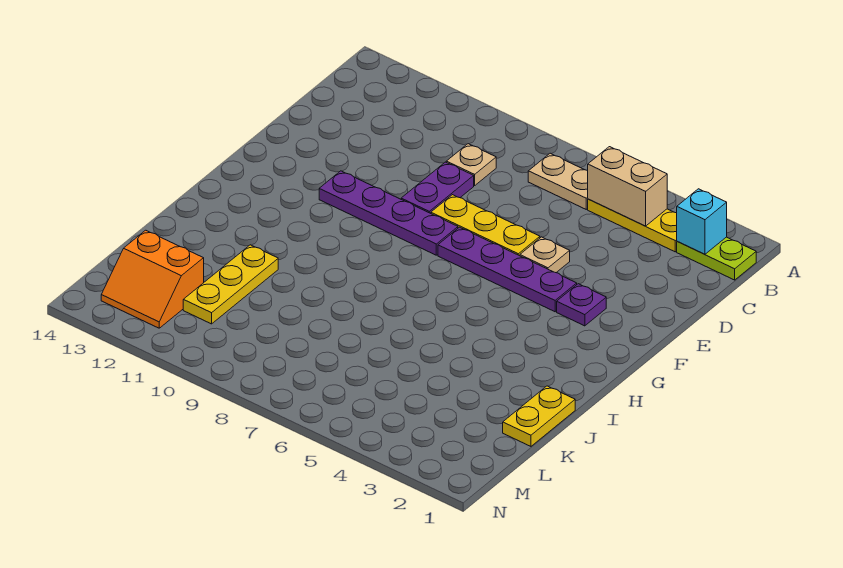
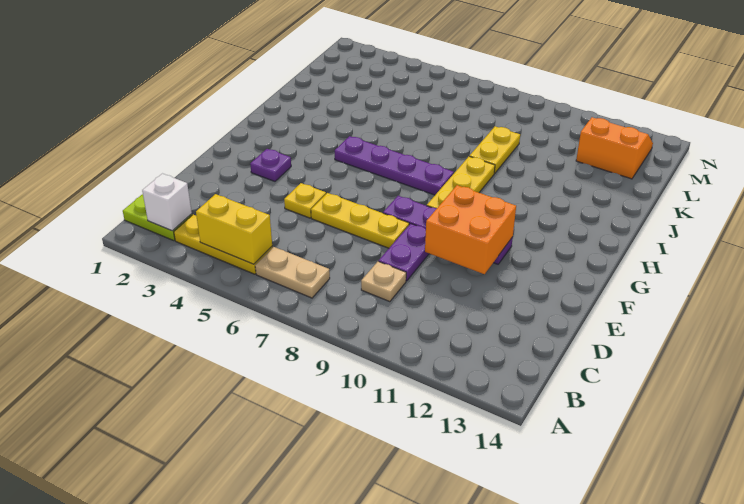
cyan brick B2 level 2 -> white brick B2 level 2
tan brick B4:B5 level 2 -> yellow brick B4:B5 level 2
tan plate E5 level 1 -> yellow plate E5 level 1
none -> orange brick E10:F11 level 2
purple plate F4:F7 level 1 -> purple plate H5:H8 level 1
yellow plate J1:K1 level 1 -> yellow plate J9:K9 level 1
yellow plate J11:L11 level 1 -> yellow plate G9:I9 level 1

